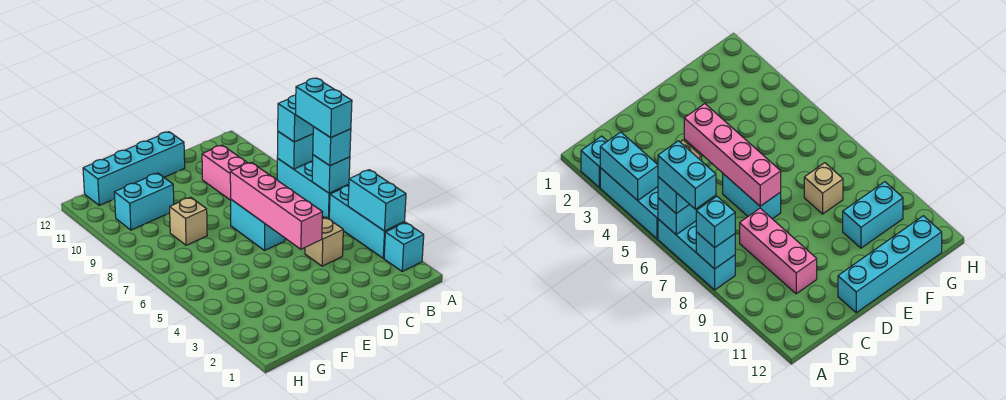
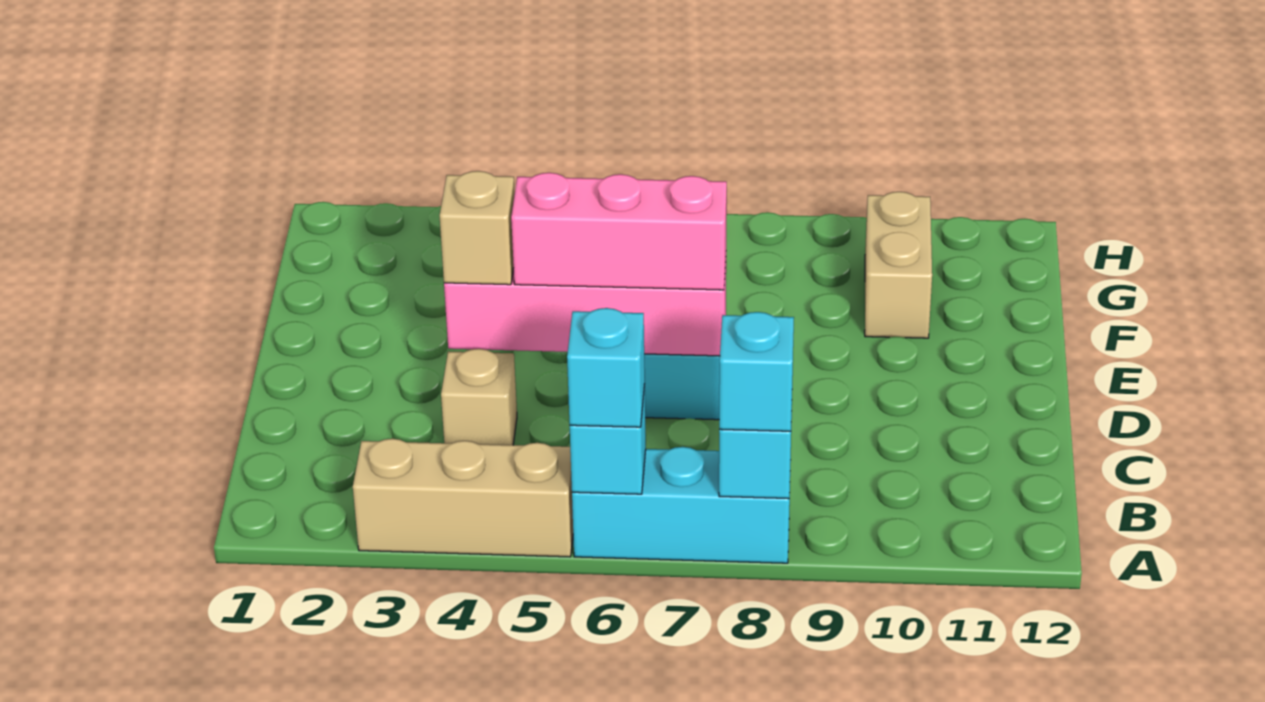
cyan brick A2 level 1 -> none
cyan brick A3:A5 level 1 -> tan brick A3:A5 level 1
cyan brick A3:A4 level 2 -> none
cyan brick A6:A7 level 4 -> none
pink brick C8:C10 level 1 -> pink brick D5:D7 level 3
cyan brick D12:G12 level 1 -> none
tan brick F8 level 1 -> tan brick D4 level 3
cyan brick F10:G10 level 1 -> tan brick F10:G10 level 1

